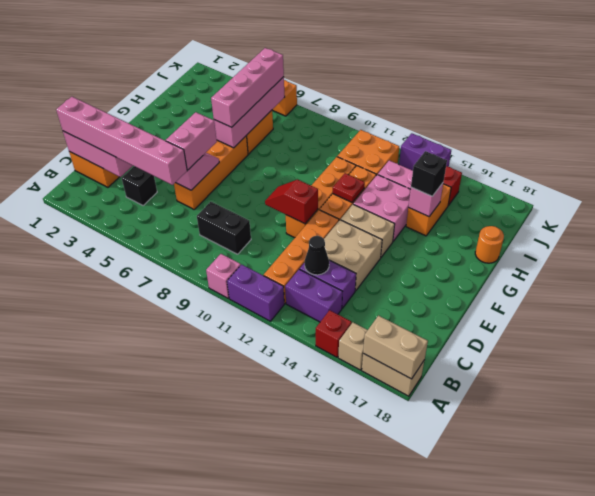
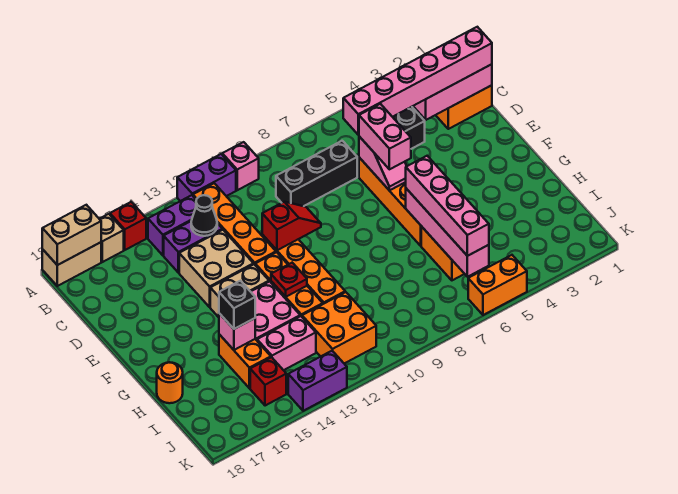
black brick C8:C9 level 1 -> black brick C7:C9 level 1

